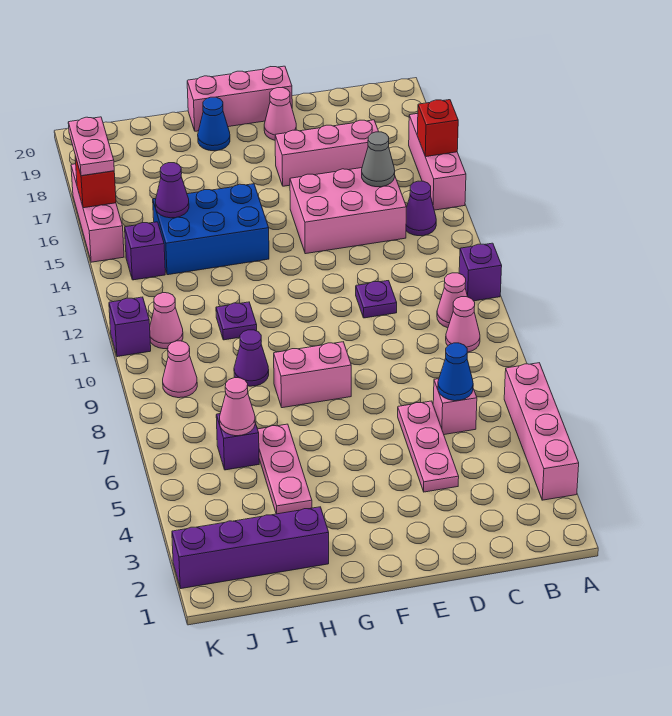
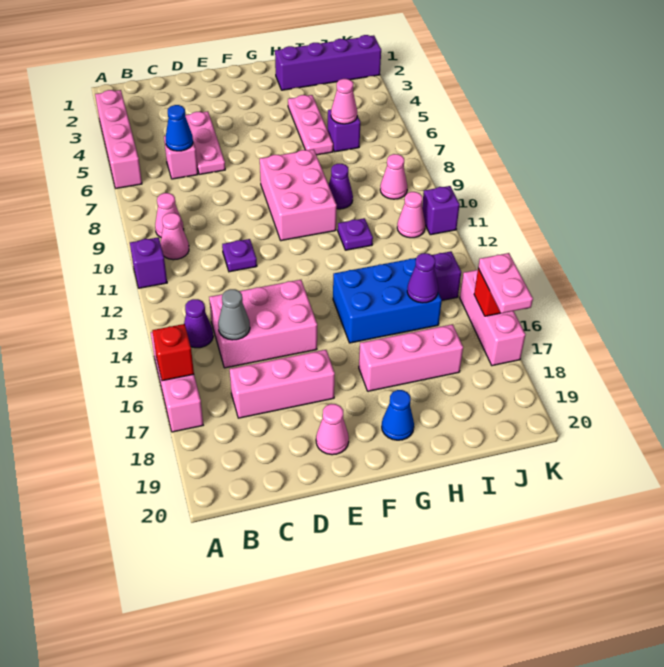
pink brick E20:G20 level 1 -> pink brick G17:I17 level 1
pink brick F8:G8 level 1 -> pink brick F8:G10 level 1

